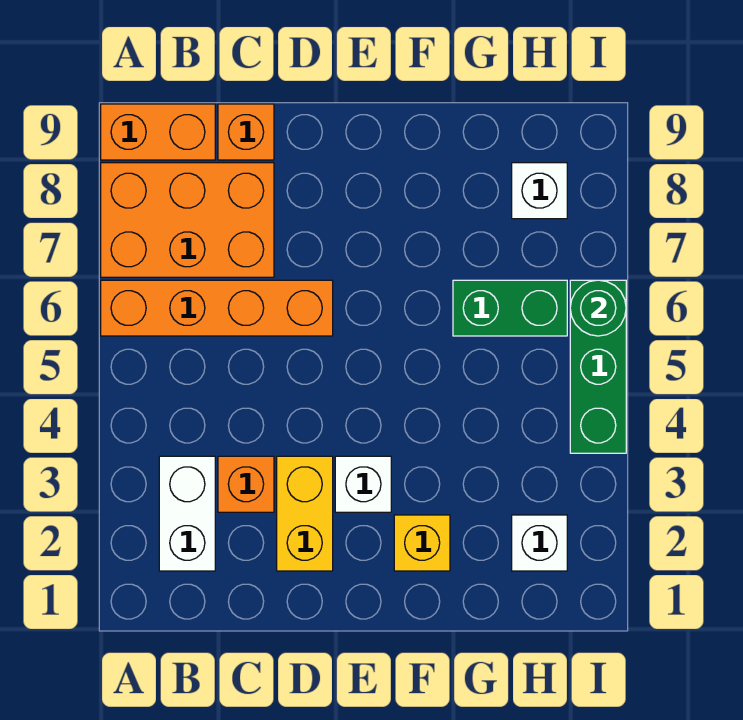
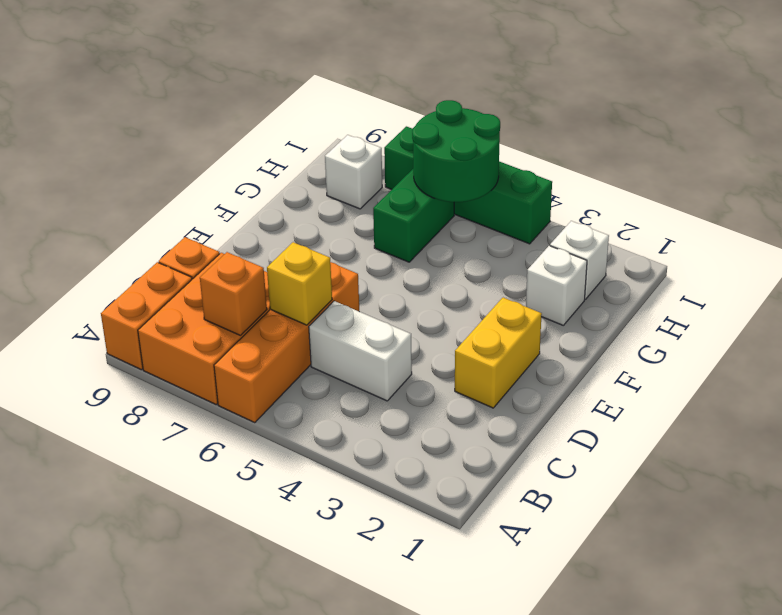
white brick B2:B3 level 1 -> white brick C4:C5 level 1
orange brick C3 level 1 -> orange brick B7 level 2
yellow brick D2:D3 level 1 -> yellow brick D2:E2 level 1
white brick E3 level 1 -> white brick G2 level 1
yellow brick F2 level 1 -> yellow brick C6 level 2
green brick I4:I6 level 1 -> green brick I4:I7 level 1
green round brick I6 level 2 -> green round brick H5:I6 level 2

